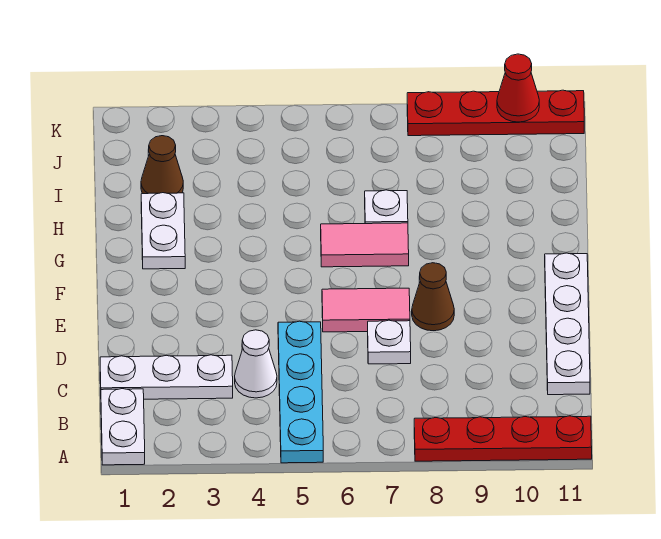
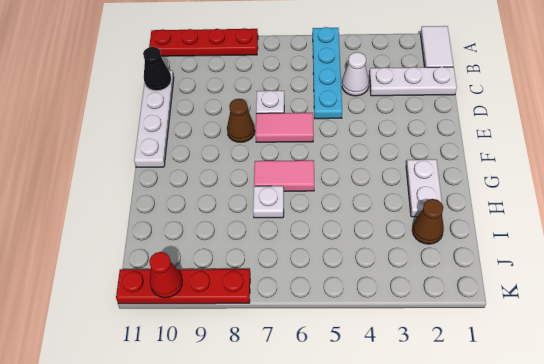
white plate A1:B1 level 1 -> white tile A1:B1 level 1
none -> black cone C11 level 2

